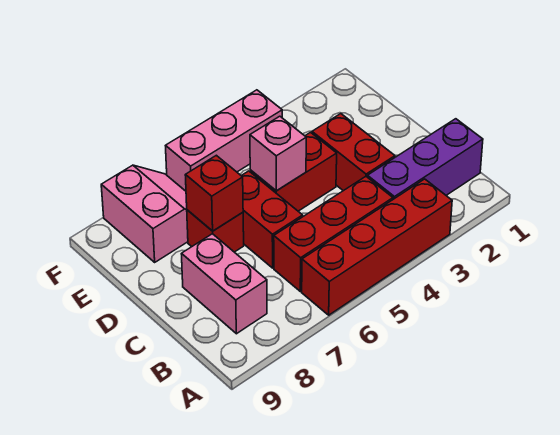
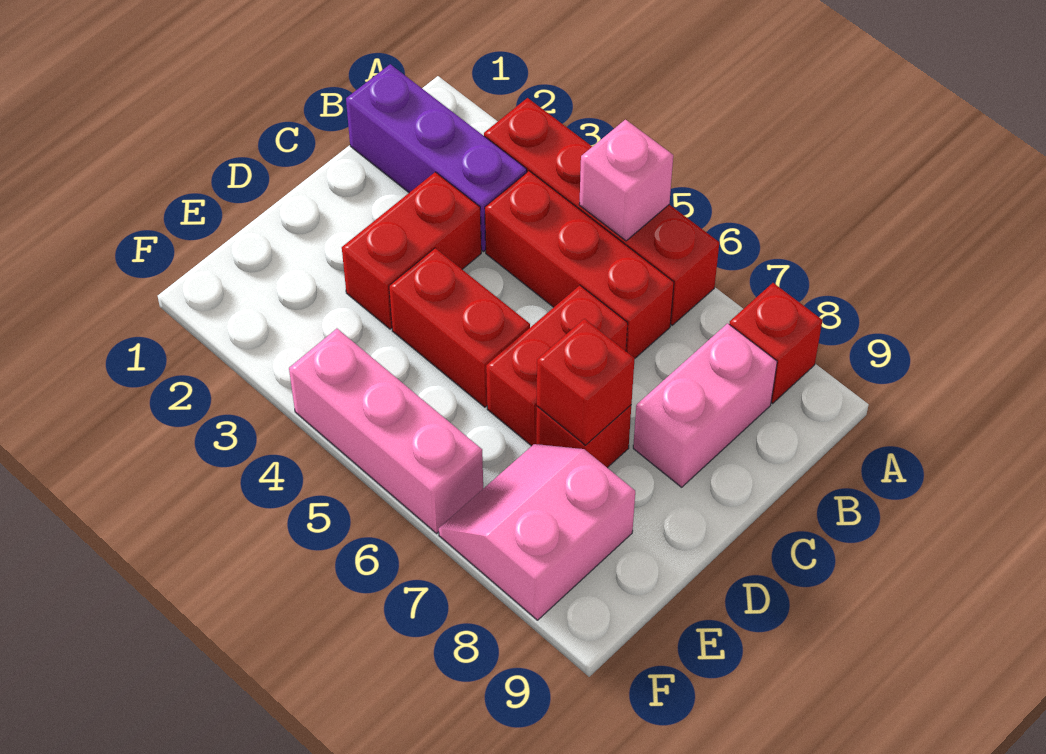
none -> red brick A8 level 1
pink brick D5 level 2 -> pink brick A5 level 2

